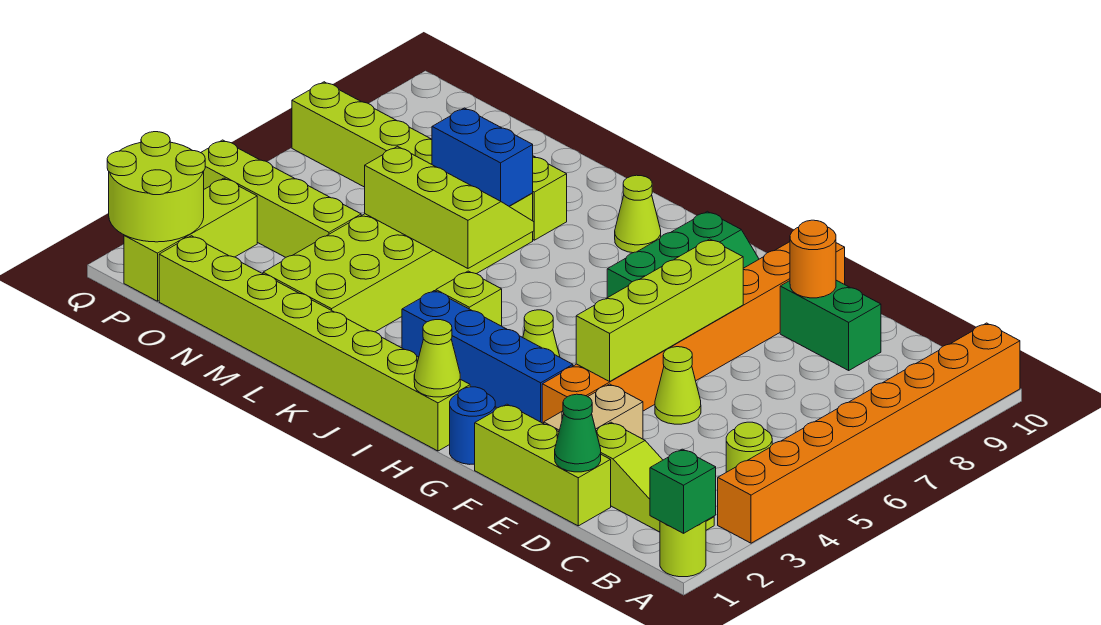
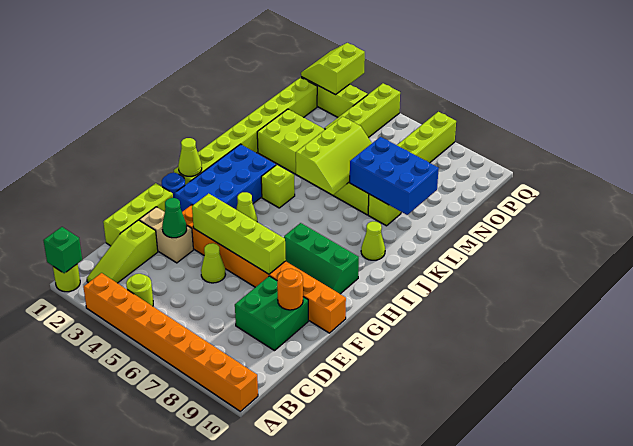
green cone D1 level 2 -> green cone E3 level 2
green brick D9:E9 level 1 -> green brick D8:E9 level 1
blue brick G3:J3 level 1 -> blue brick G2:J3 level 1
blue brick L7:M7 level 2 -> blue brick L7:M9 level 2
lime round brick P1:Q2 level 2 -> lime slope P1:Q2 level 2 top 2

